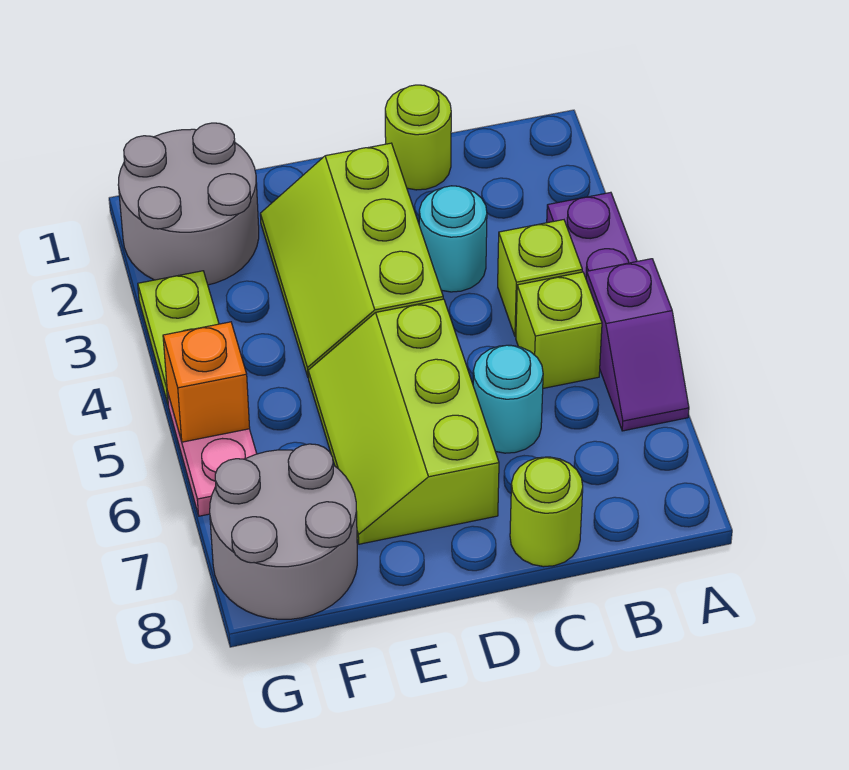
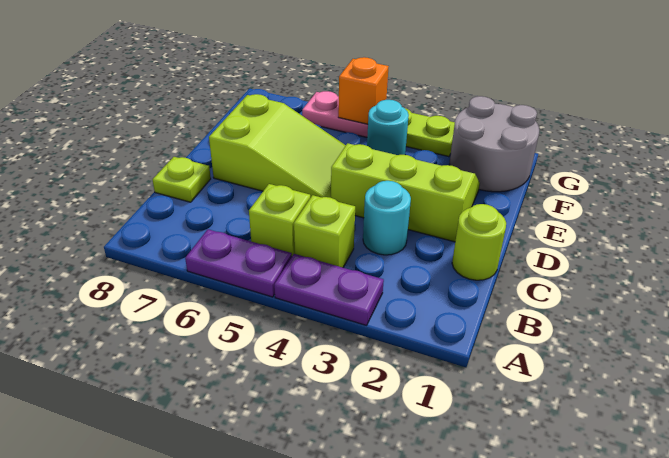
purple slope A5:A6 level 1 top 5 -> purple plate A5:A6 level 1
cyan round brick C6 level 1 -> cyan round brick F4 level 1
lime round brick C8 level 1 -> lime plate C8 level 1
lime slope D5:E7 level 1 top D -> lime slope D5:E7 level 1 top 7
grey round brick F7:G8 level 1 -> none

